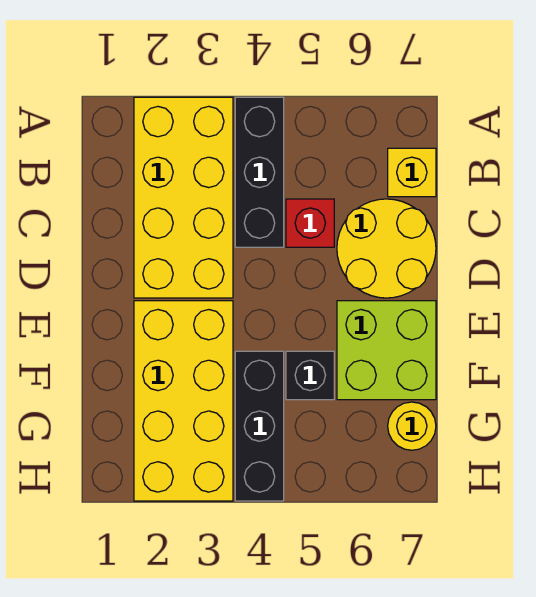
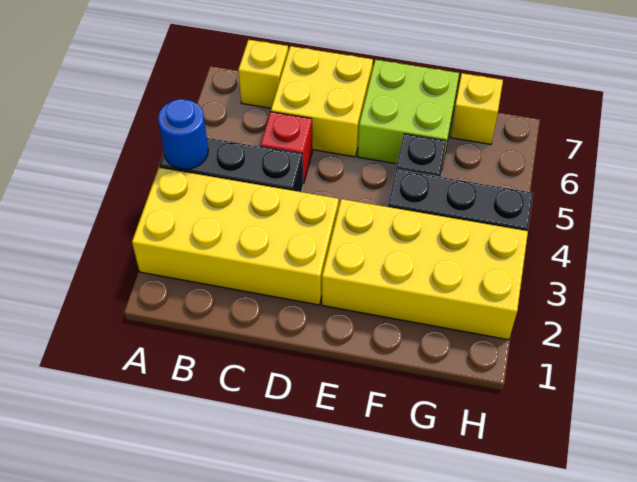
none -> blue round brick A4 level 2
yellow round brick C6:D7 level 1 -> yellow brick C6:D7 level 1
yellow round brick G7 level 1 -> yellow brick G7 level 1

